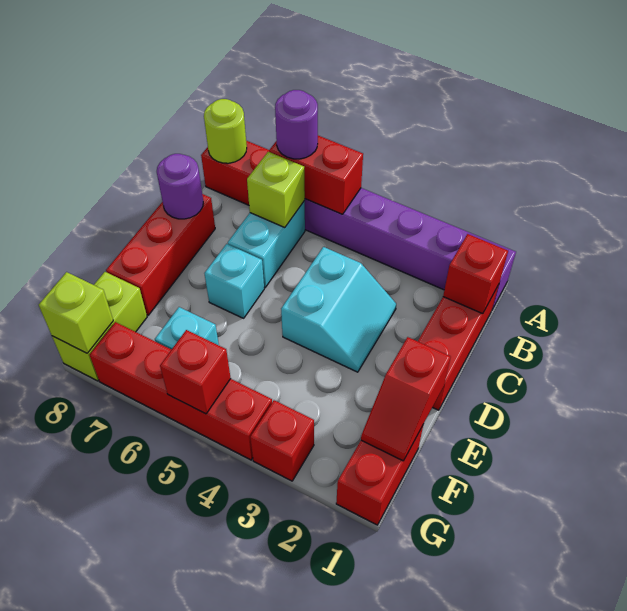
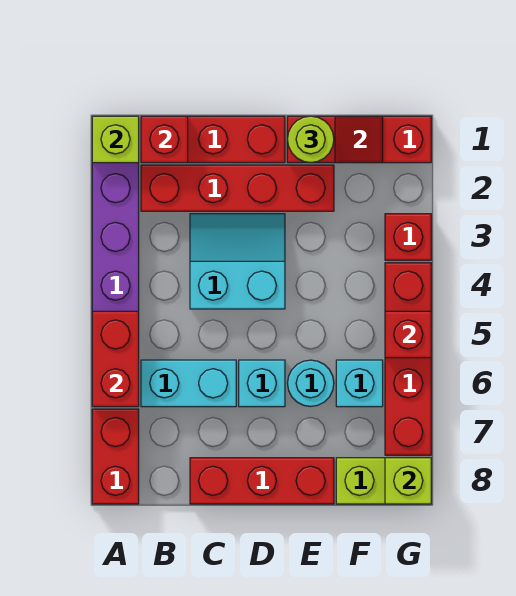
purple round brick A6 level 3 -> none
lime round brick A8 level 2 -> lime round brick E1 level 3
none -> red brick B2:E2 level 1
lime brick B6 level 2 -> lime brick A1 level 2
purple round brick C8 level 2 -> none
none -> cyan round brick E6 level 1

